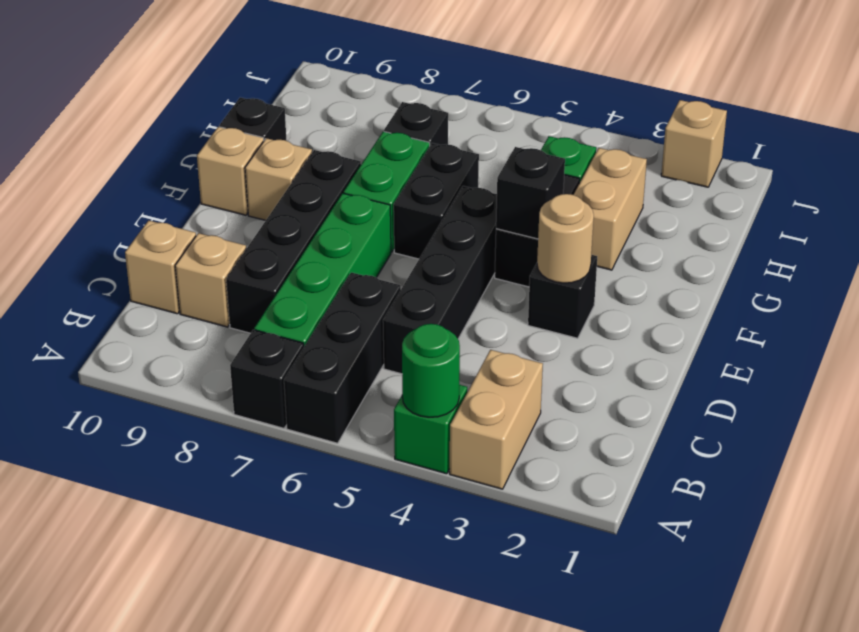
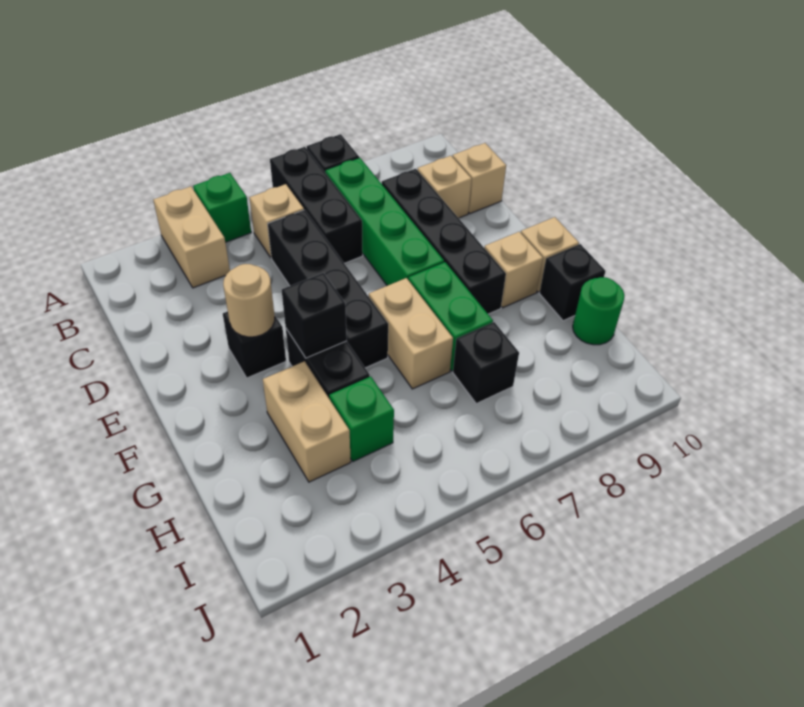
green round brick A4 level 2 -> green round brick H10 level 1
black brick F6:G6 level 1 -> tan brick F6:G6 level 1
tan brick J2 level 1 -> tan brick B5 level 1

